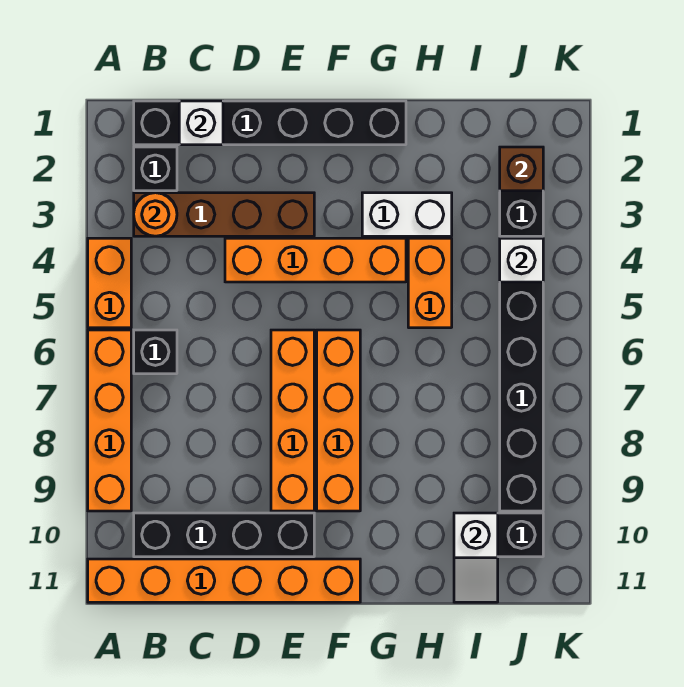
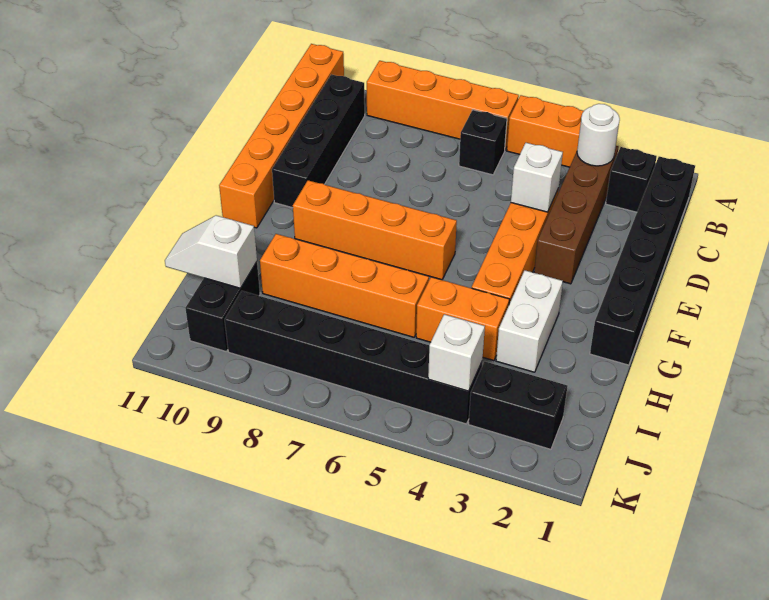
orange round brick B3 level 2 -> white round brick B3 level 2
white brick C1 level 2 -> white brick D4 level 2
orange brick E6:E9 level 1 -> orange brick H6:H9 level 1
brown brick J2 level 2 -> none

